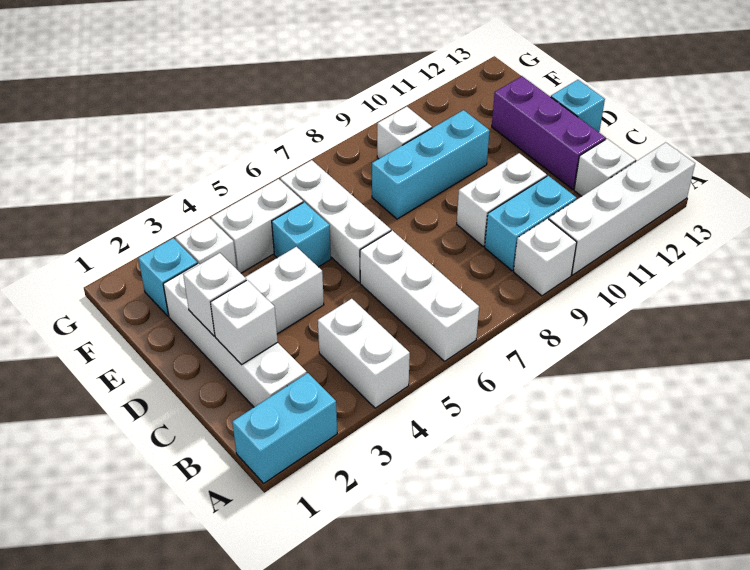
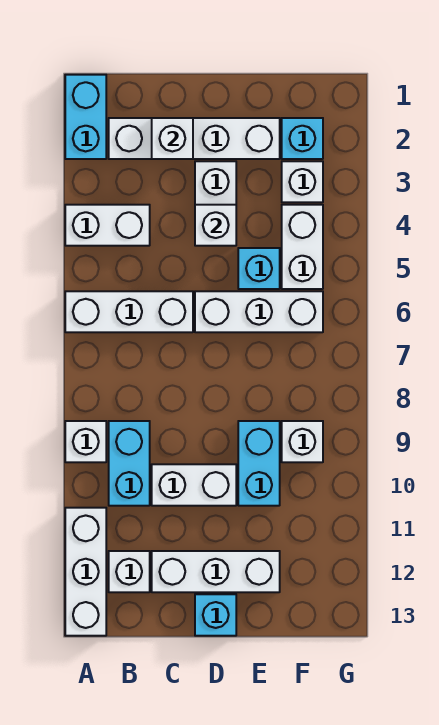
white brick A10:A13 level 1 -> white brick A11:A13 level 1
white brick C9:C10 level 1 -> white brick C10:D10 level 1
purple brick C12:E12 level 1 -> white brick C12:E12 level 1
white brick D2 level 2 -> white brick D4 level 2
cyan brick E8:E10 level 1 -> cyan brick E9:E10 level 1

